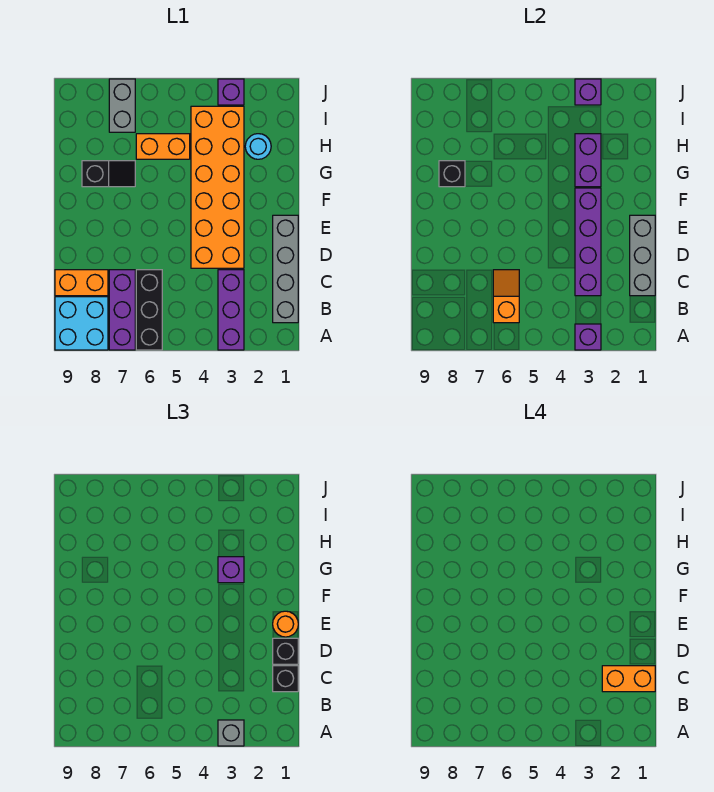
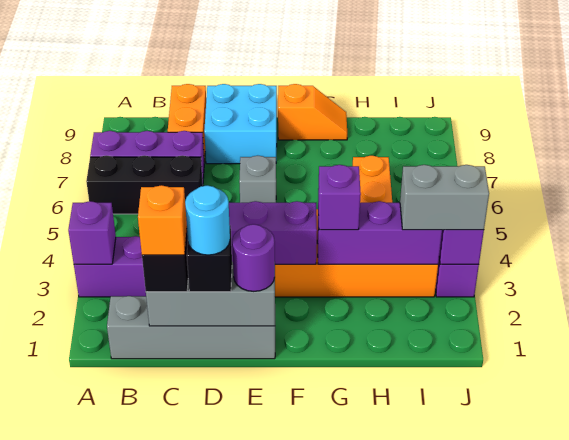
grey brick A3 level 3 -> grey brick E6 level 1
cyan brick A8:B9 level 1 -> cyan brick D8:E9 level 1
orange slope B6:C6 level 2 top B -> orange slope F9:G9 level 1 top F
orange brick C1:C2 level 4 -> orange brick C1 level 4
orange round brick E1 level 3 -> purple round brick E1 level 3
purple brick G3:H3 level 2 -> purple brick G3:I3 level 2
black slope G7:G8 level 1 top 8 -> none
black brick G8 level 2 -> none
cyan round brick H2 level 1 -> cyan round brick D1 level 4
grey brick I7:J7 level 1 -> grey brick I3:J3 level 3

